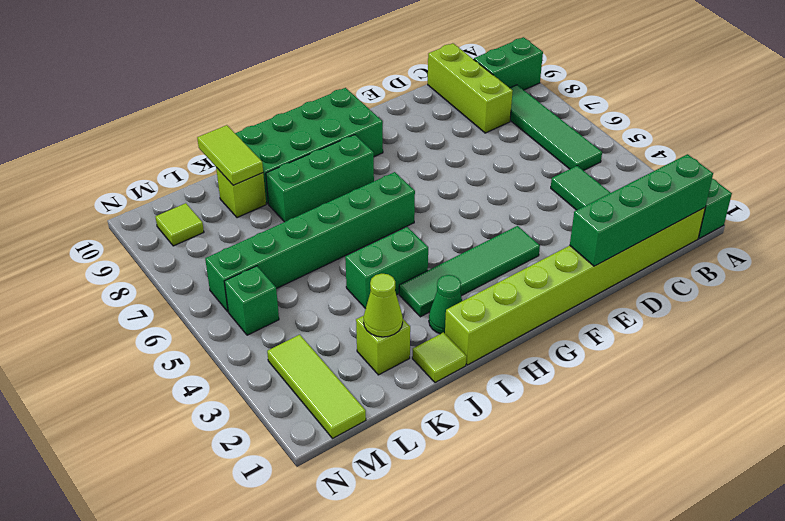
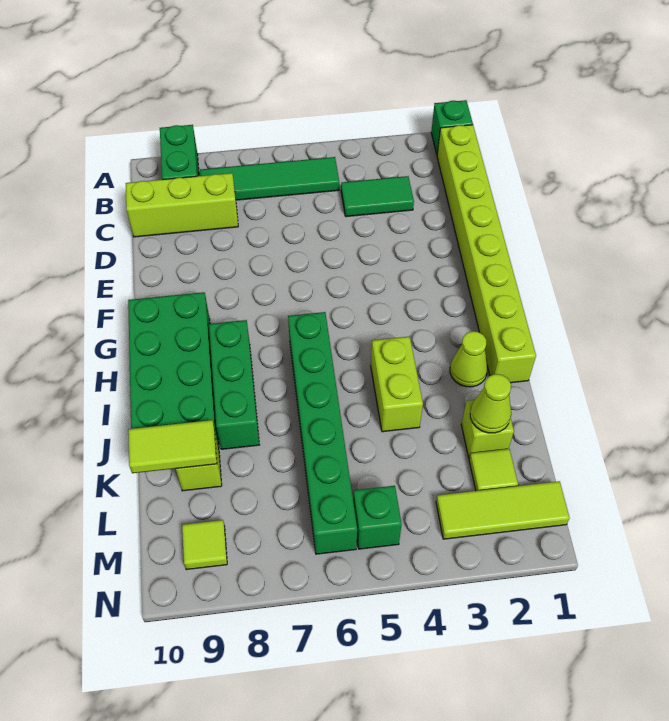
green brick B1:E1 level 2 -> none
green tile F3:I3 level 1 -> none
green cone I2 level 1 -> lime cone I2 level 1
green brick I4:J4 level 1 -> lime brick I4:J4 level 1
lime tile J1 level 1 -> lime tile L2 level 1

